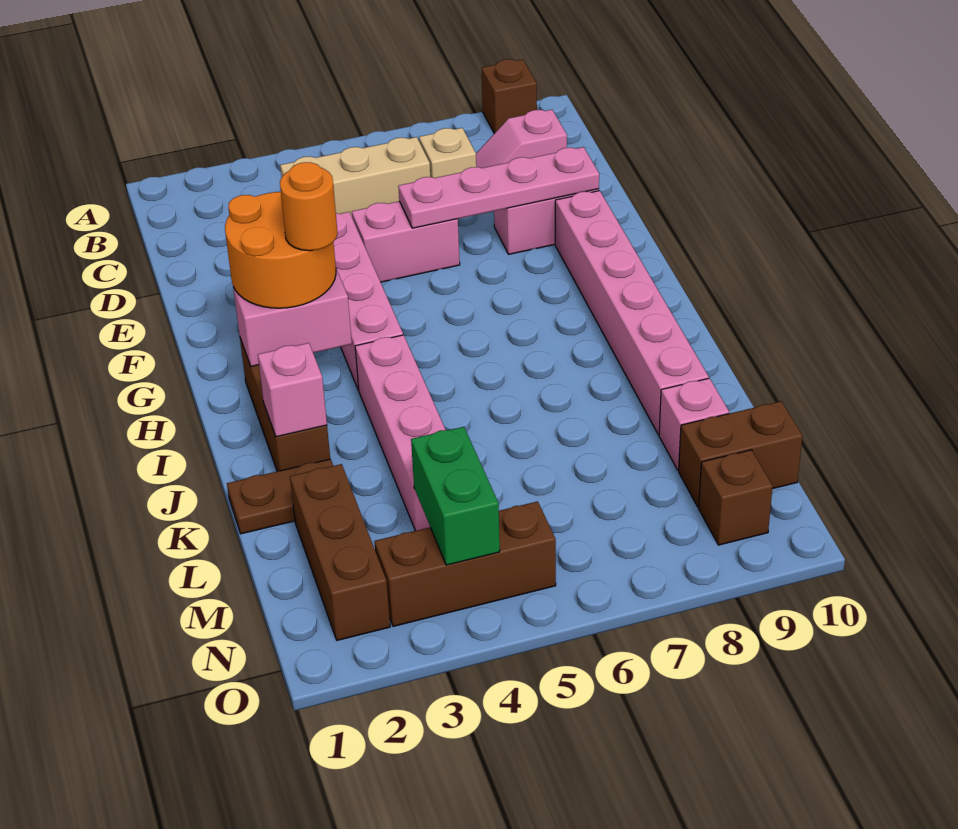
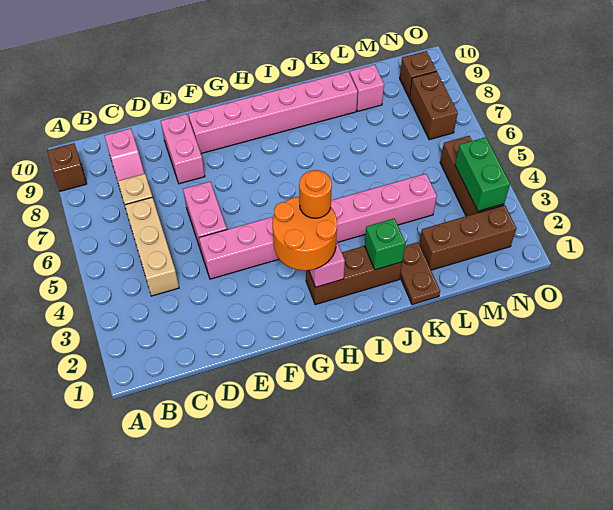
pink plate E6:E9 level 2 -> none
pink brick J2 level 2 -> green brick J2 level 2
green brick M4:N4 level 2 -> green brick N3:N4 level 2
brown brick M9:M10 level 1 -> brown brick N7:N8 level 1

